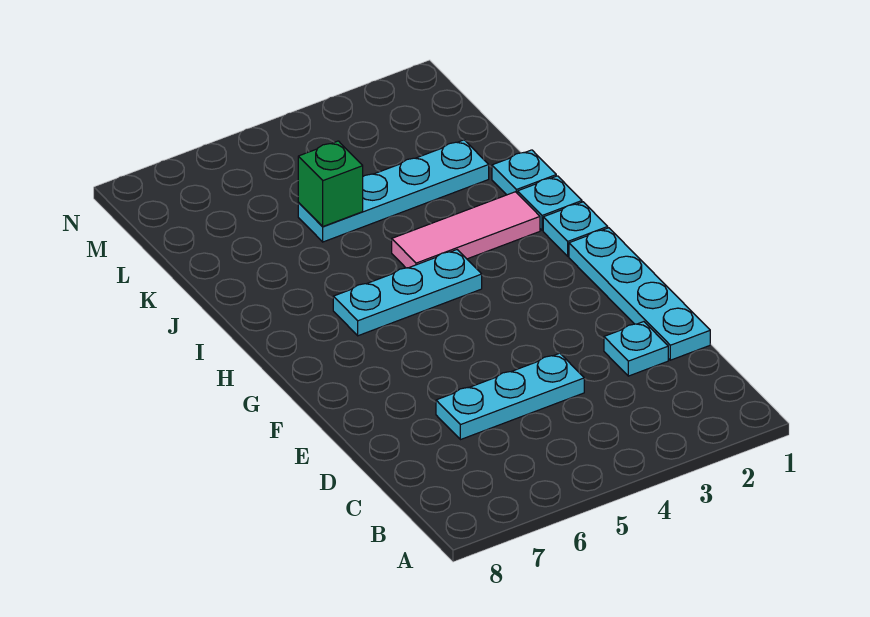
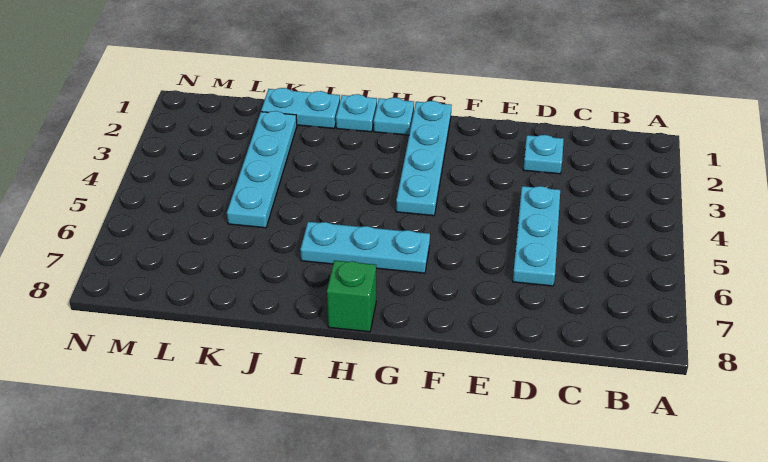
cyan plate D1:G1 level 1 -> cyan plate G1:G4 level 1
cyan plate H4:H6 level 1 -> cyan plate G6:I6 level 1
pink tile I2:I4 level 1 -> none
cyan plate J1 level 1 -> cyan plate J1:K1 level 1
green brick K5 level 2 -> green brick H8 level 1

